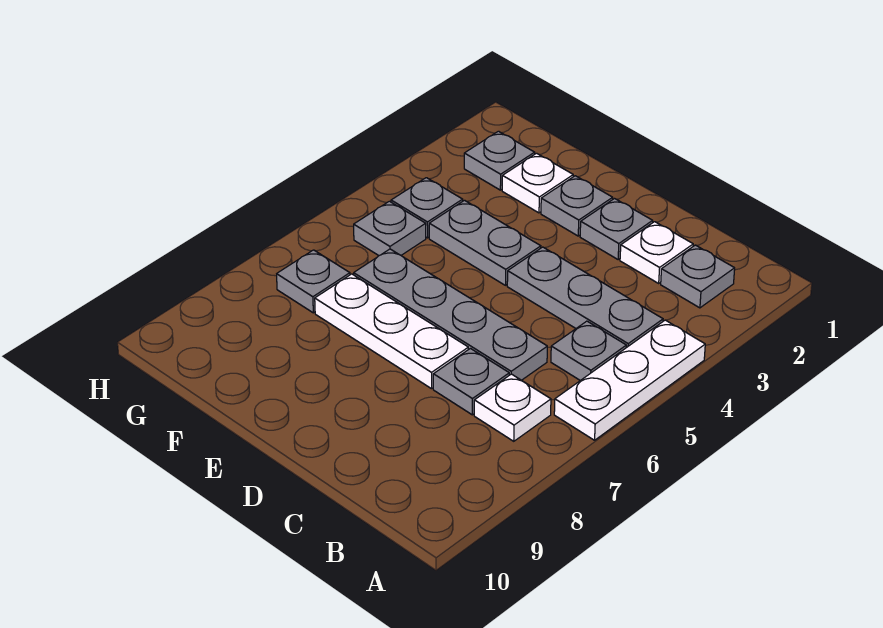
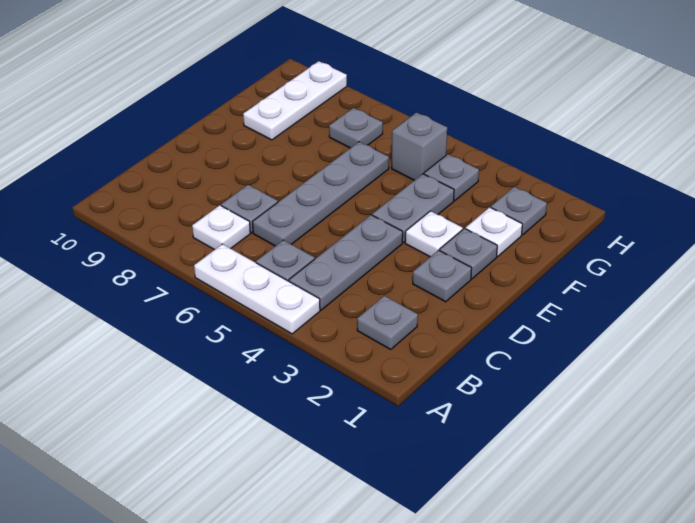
white plate C2 level 1 -> white plate E3 level 1
white plate D7:F7 level 1 -> white plate F9:H9 level 1
grey plate G5 level 1 -> grey brick G5 level 1

